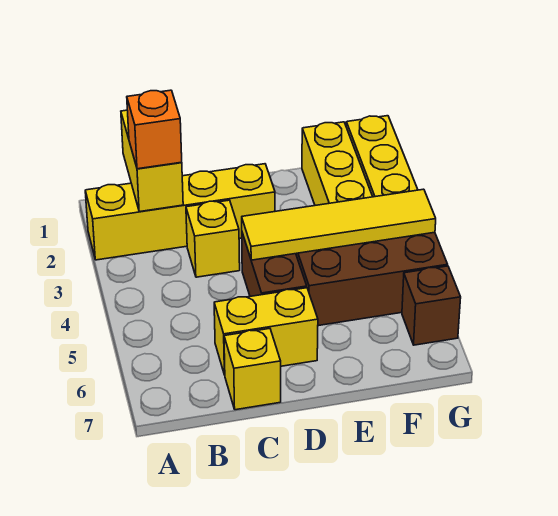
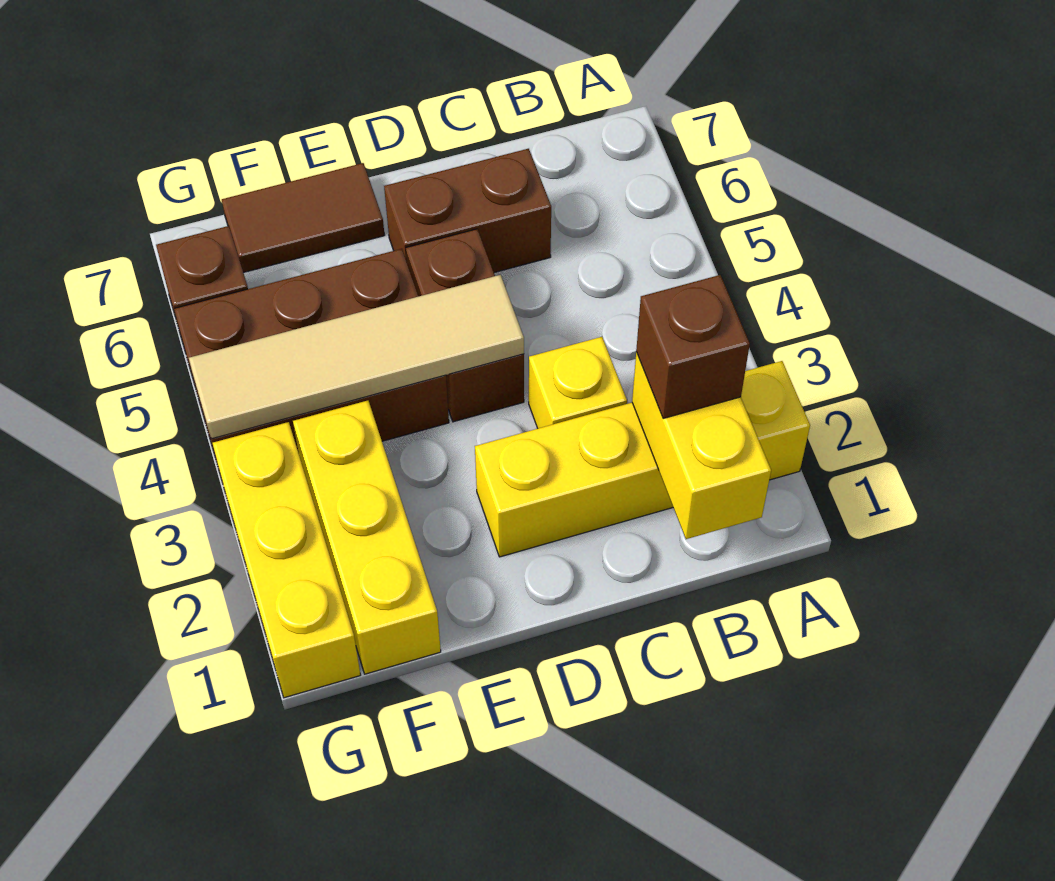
orange brick B2 level 3 -> brown brick B2 level 3
yellow brick C6:D6 level 1 -> brown brick C6:D6 level 1
yellow brick C7 level 1 -> none
yellow tile D4:G4 level 2 -> tan tile D4:G4 level 2
none -> brown tile E7:F7 level 1

